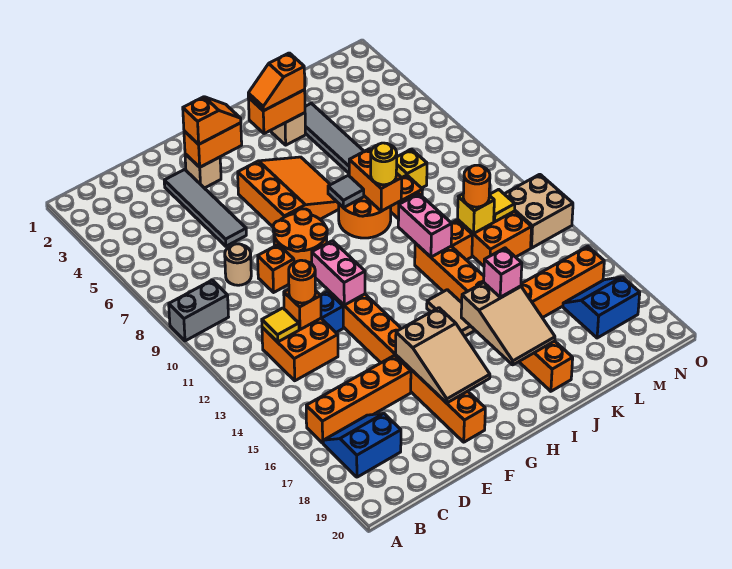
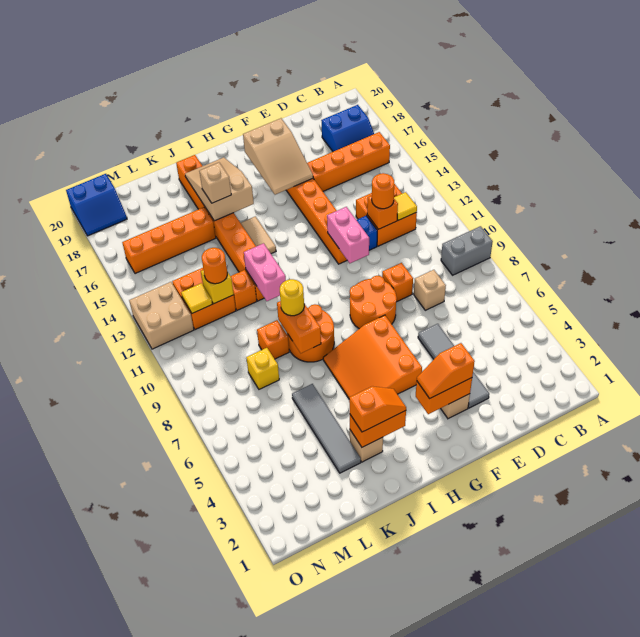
tan round brick D8 level 1 -> tan brick D8 level 1
tan slope F16:G18 level 2 top 16 -> tan slope F16:G18 level 2 top 18
grey tile I8 level 2 -> none
pink brick J16 level 3 -> tan brick J16 level 3
blue slope M17:N18 level 1 top 18 -> blue slope N19:O20 level 1 top 20

